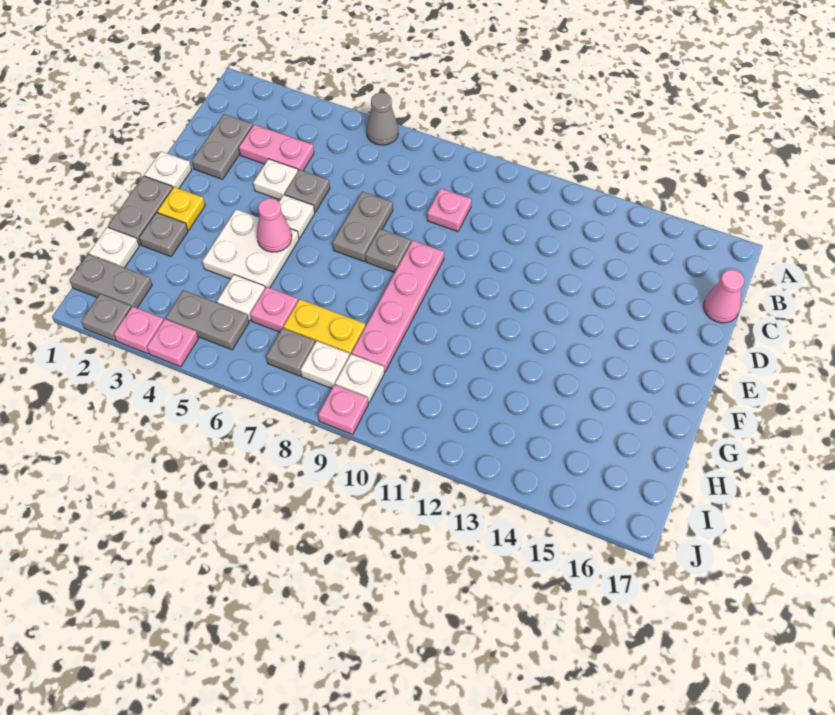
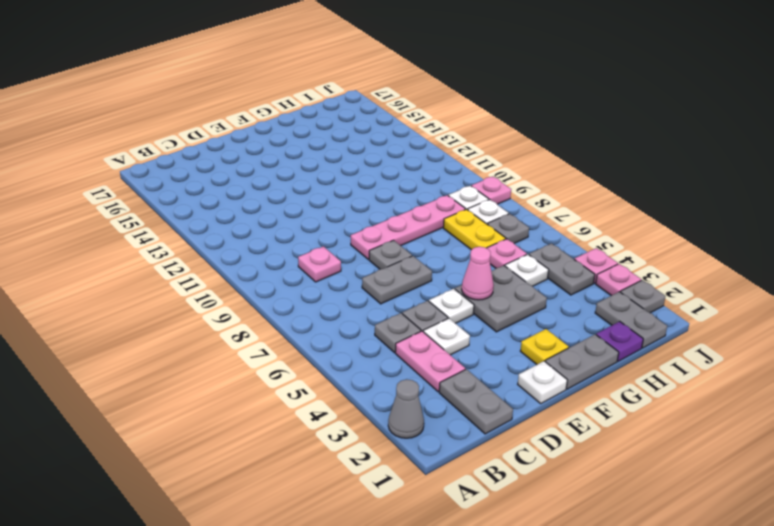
grey cone A6 level 1 -> grey cone A2 level 1
grey plate C2:D2 level 1 -> grey plate C1:C2 level 1
pink cone C17 level 1 -> none
white plate F4:G5 level 1 -> grey plate F4:G5 level 1
grey plate G2 level 1 -> grey plate C5 level 1
white plate H1 level 1 -> purple plate H1 level 1

